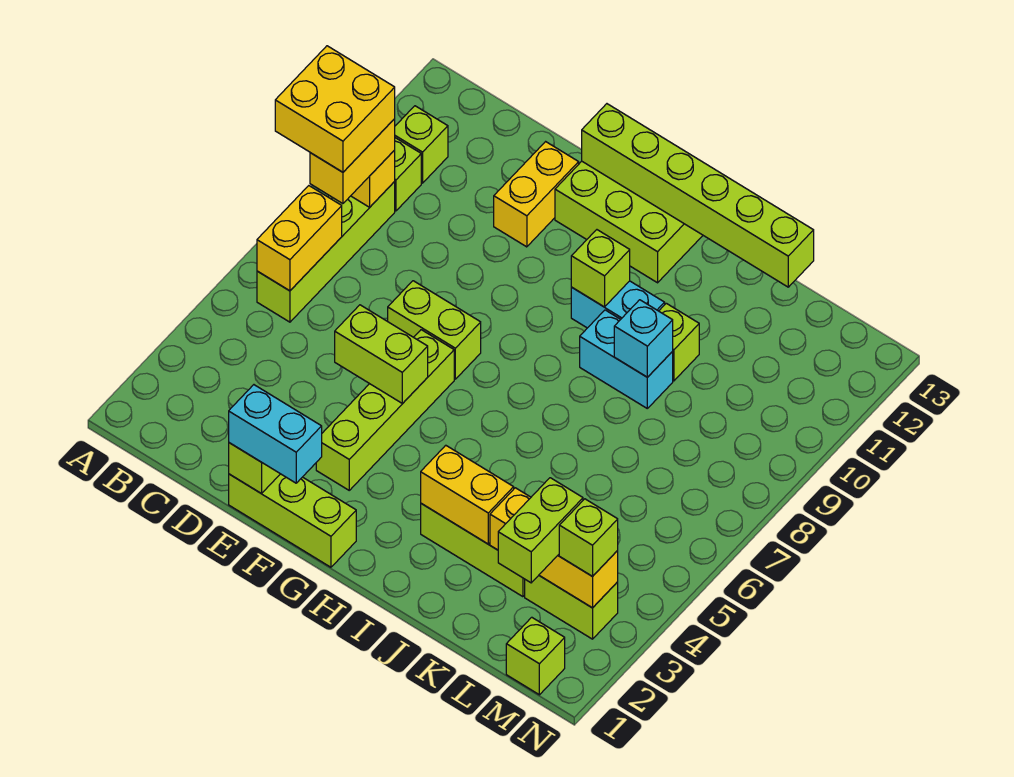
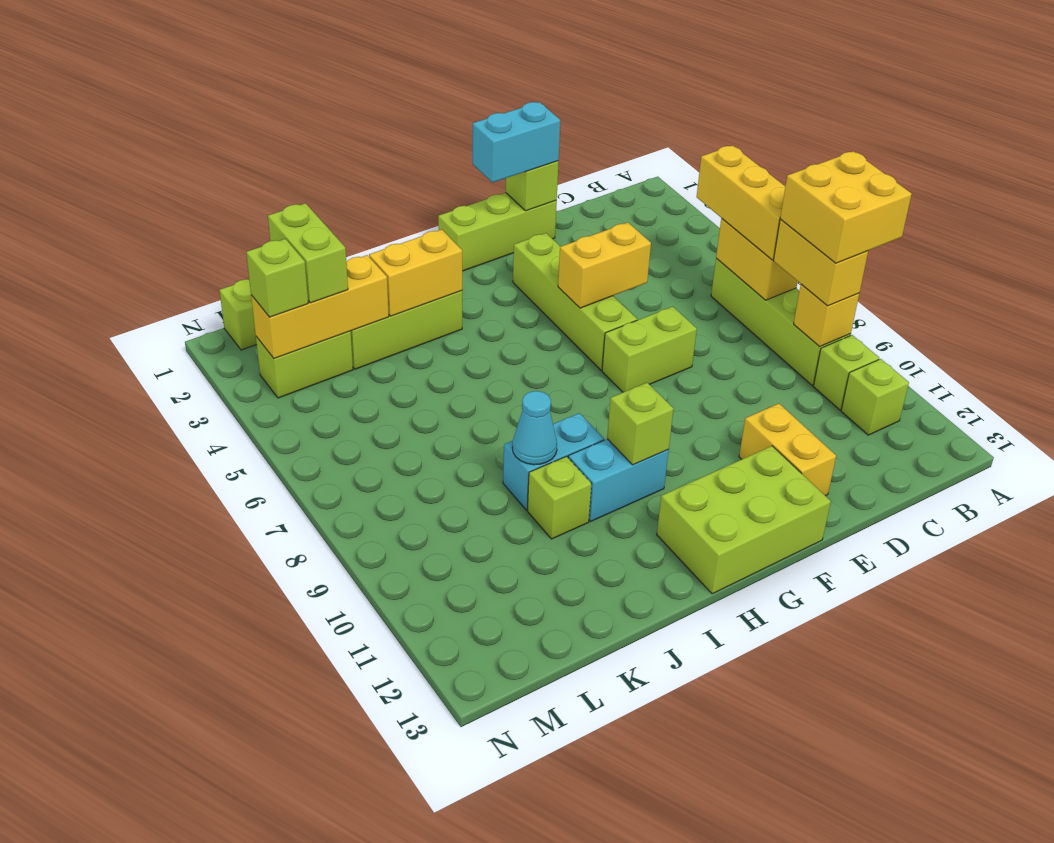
none -> yellow brick B5:B7 level 3
lime brick E5:F5 level 2 -> yellow brick E5:F5 level 2
lime brick F13:K13 level 2 -> none
cyan brick J9 level 2 -> cyan cone J9 level 2

